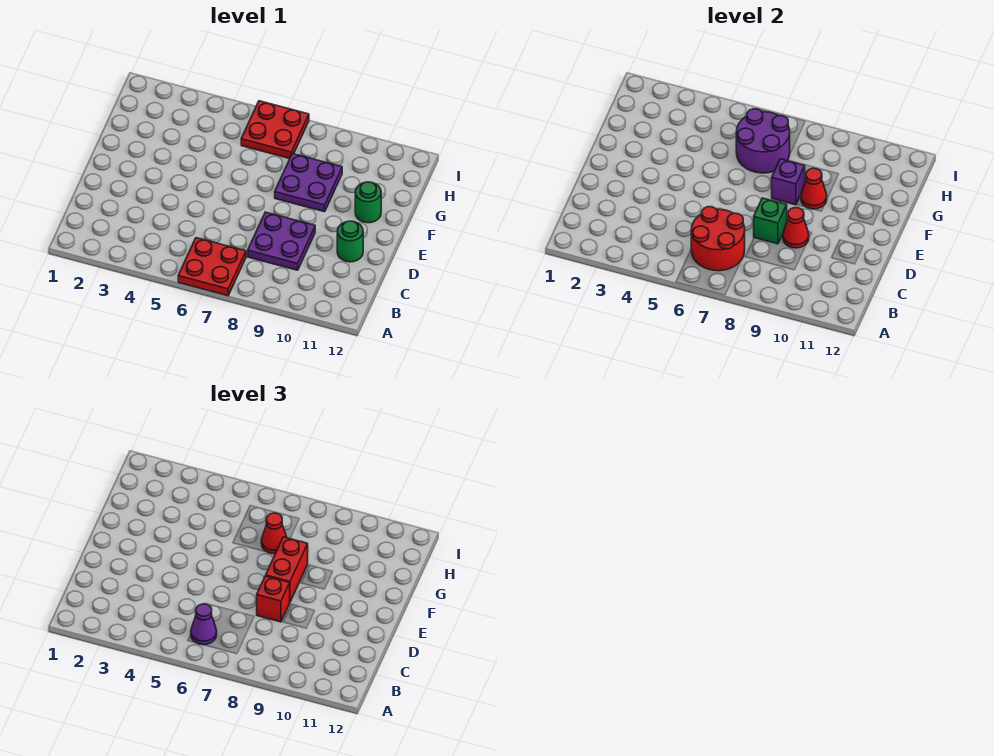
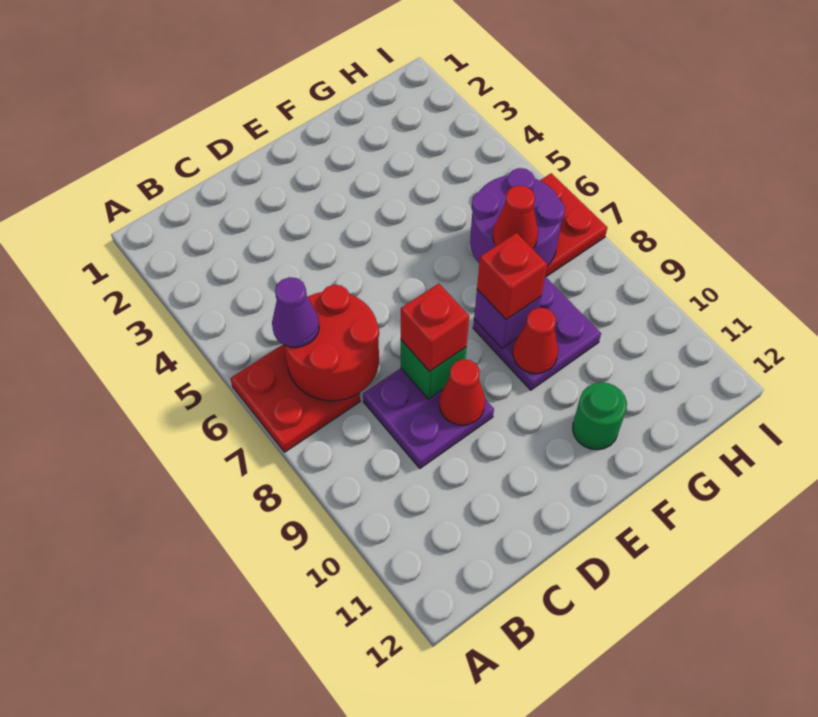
green round brick D11 level 1 -> none
red brick E8:F8 level 3 -> red brick F8 level 3

